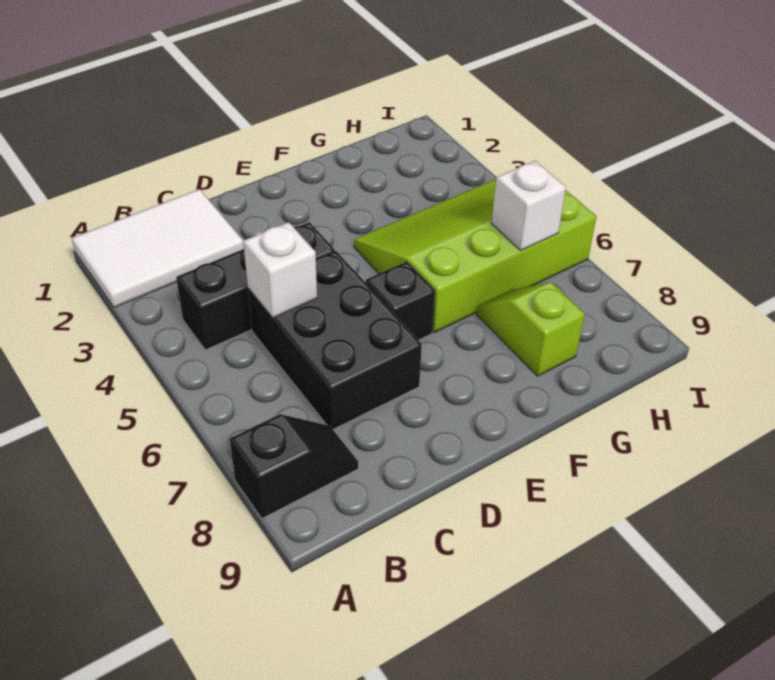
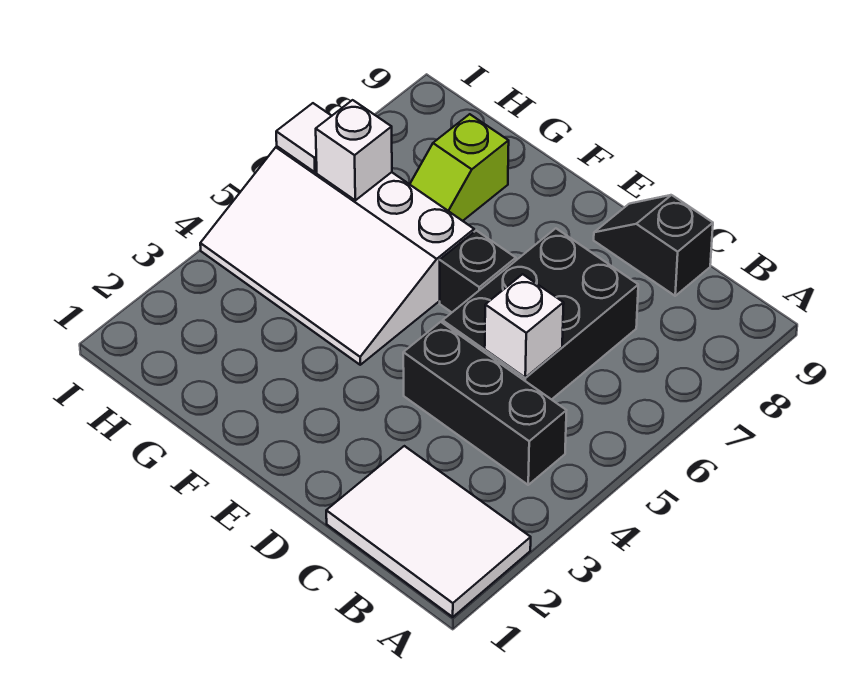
black slope A8:B8 level 1 top A -> black slope C9:D9 level 1 top C
lime slope F4:I6 level 1 top 6 -> white slope F4:I6 level 1 top 6
none -> white tile I6 level 2

